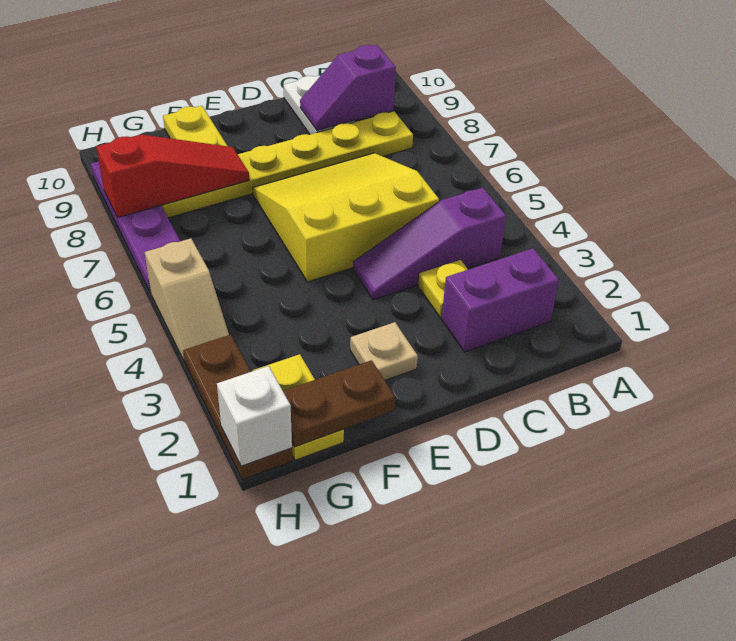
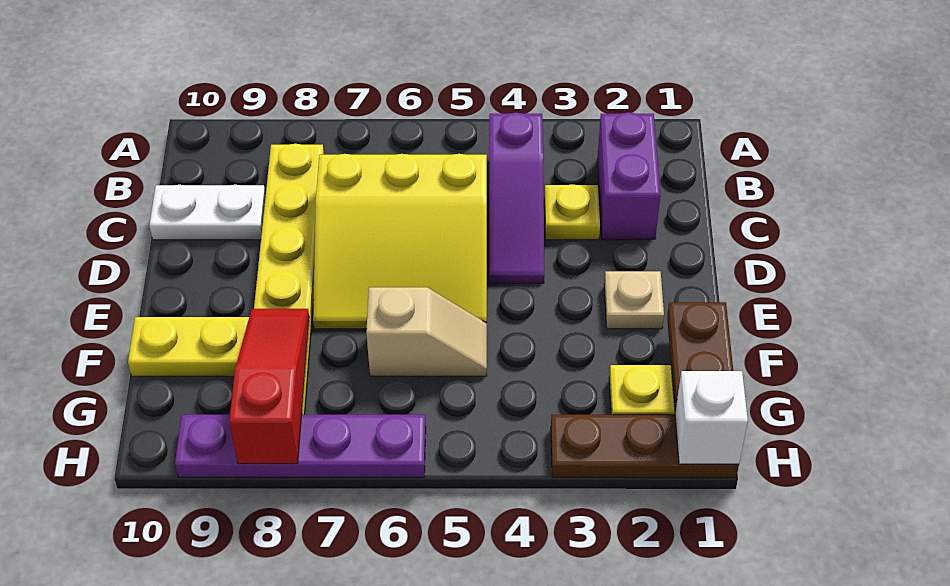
purple slope B9:C9 level 2 top B -> none
yellow slope C5:E7 level 1 top 5 -> yellow slope C5:E7 level 1 top C
tan slope H4:H5 level 1 top 5 -> tan slope F5:F6 level 1 top 6

